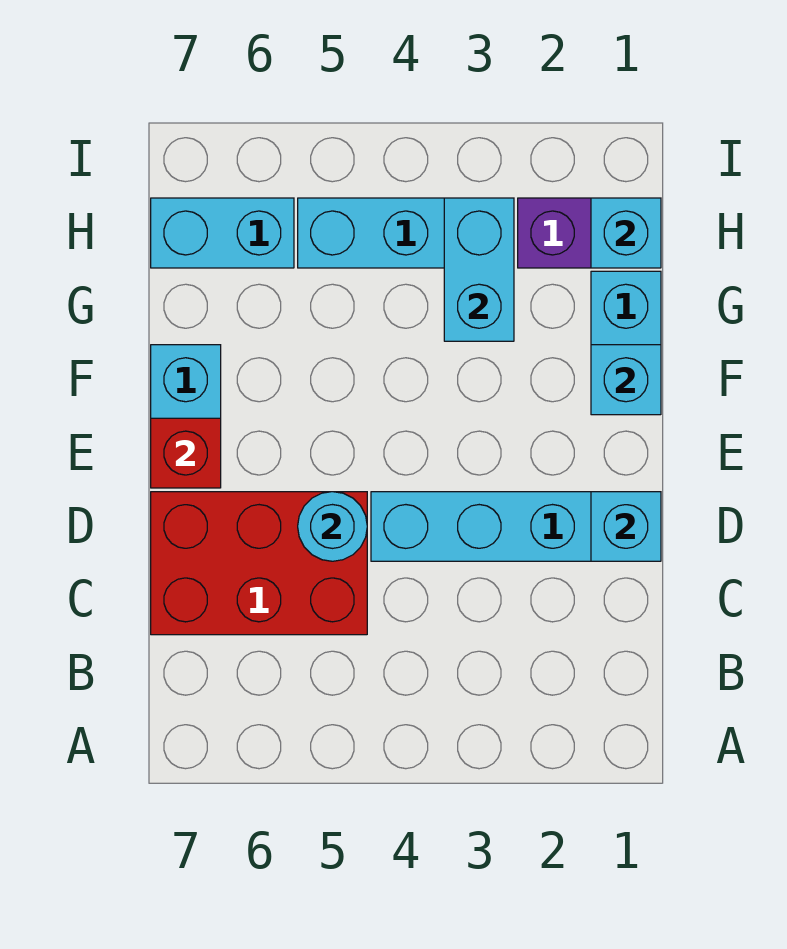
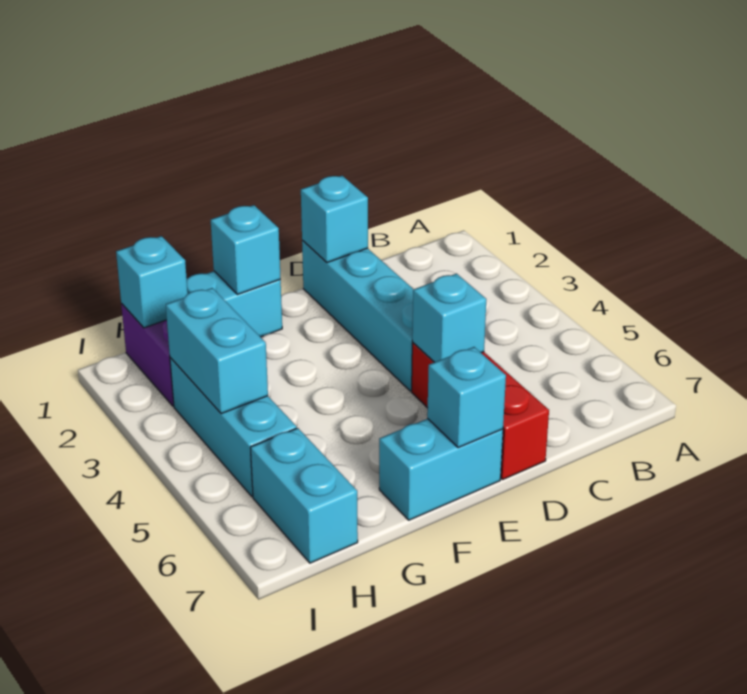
red brick C5:D7 level 1 -> red brick D5:D7 level 1
cyan round brick D5 level 2 -> cyan brick D5 level 2
red brick E7 level 2 -> cyan brick E7 level 2
cyan brick G3:H3 level 2 -> cyan brick H3:H4 level 2

